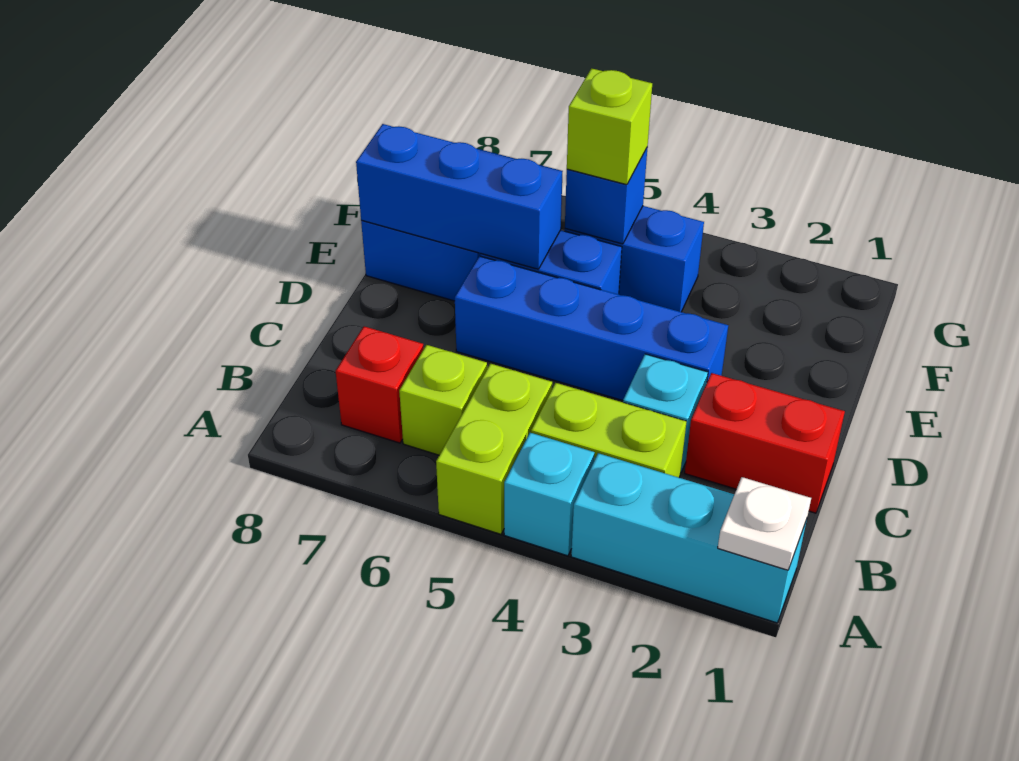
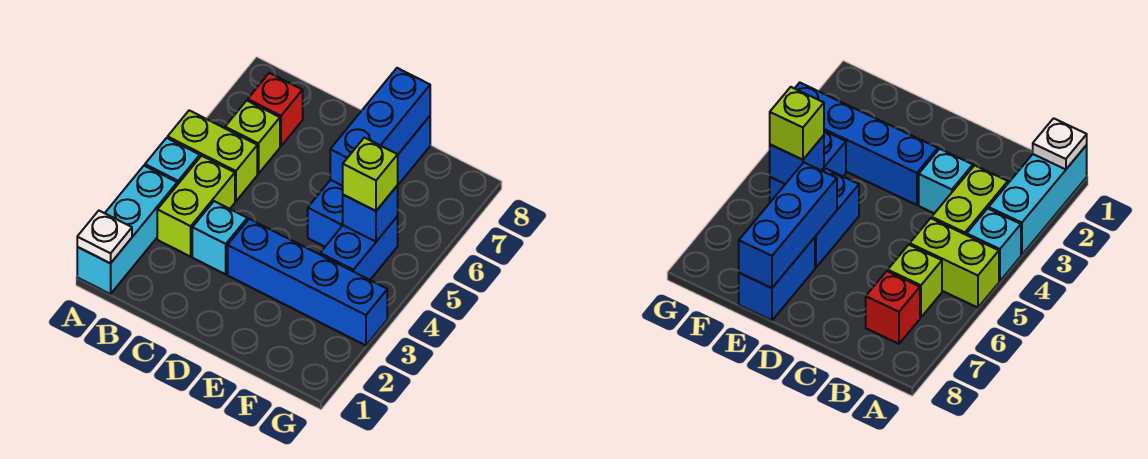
red brick C1:C2 level 1 -> none
blue brick D3:D6 level 1 -> blue brick D3:G3 level 1

